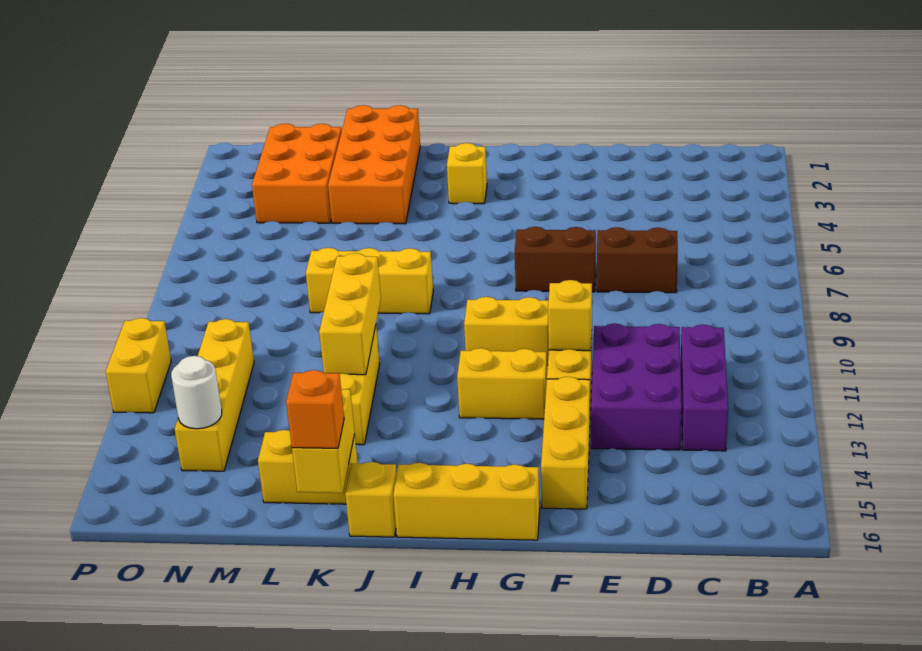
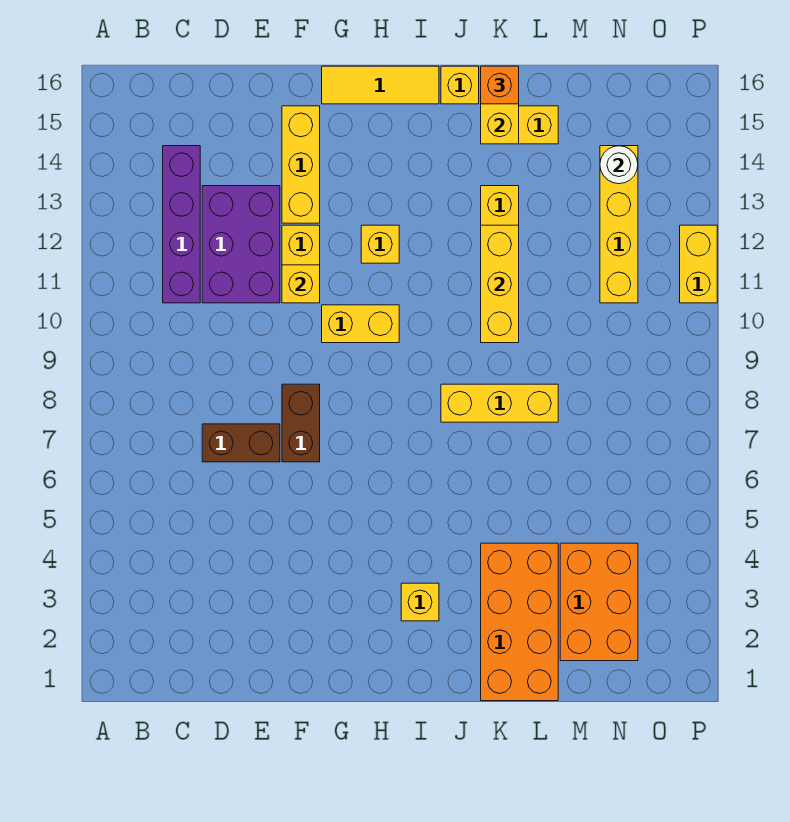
purple brick C11:C13 level 1 -> purple brick C11:C14 level 1
brown brick F7:G7 level 1 -> brown brick F7:F8 level 1
yellow brick G12:H12 level 1 -> yellow brick H12 level 1
yellow brick G16:I16 level 1 -> yellow tile G16:I16 level 1

